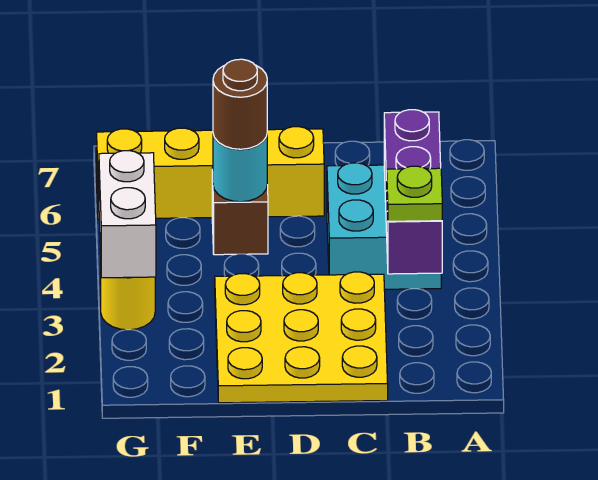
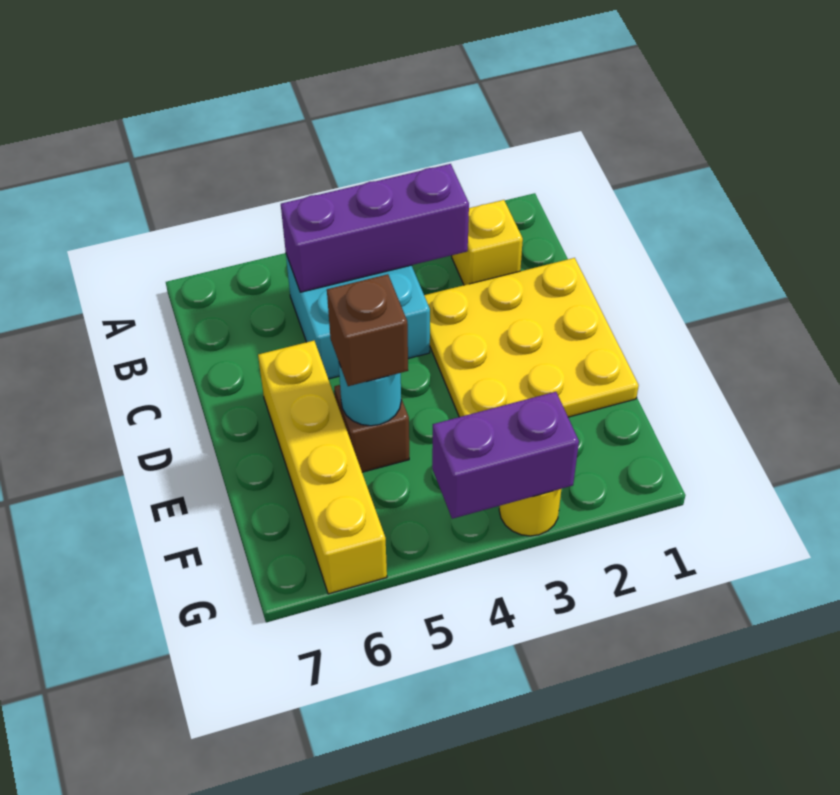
none -> yellow brick B2 level 1
lime plate B3 level 3 -> none
brown round brick E5 level 3 -> brown brick E5 level 3
white brick G3:G4 level 2 -> purple brick G3:G4 level 2

